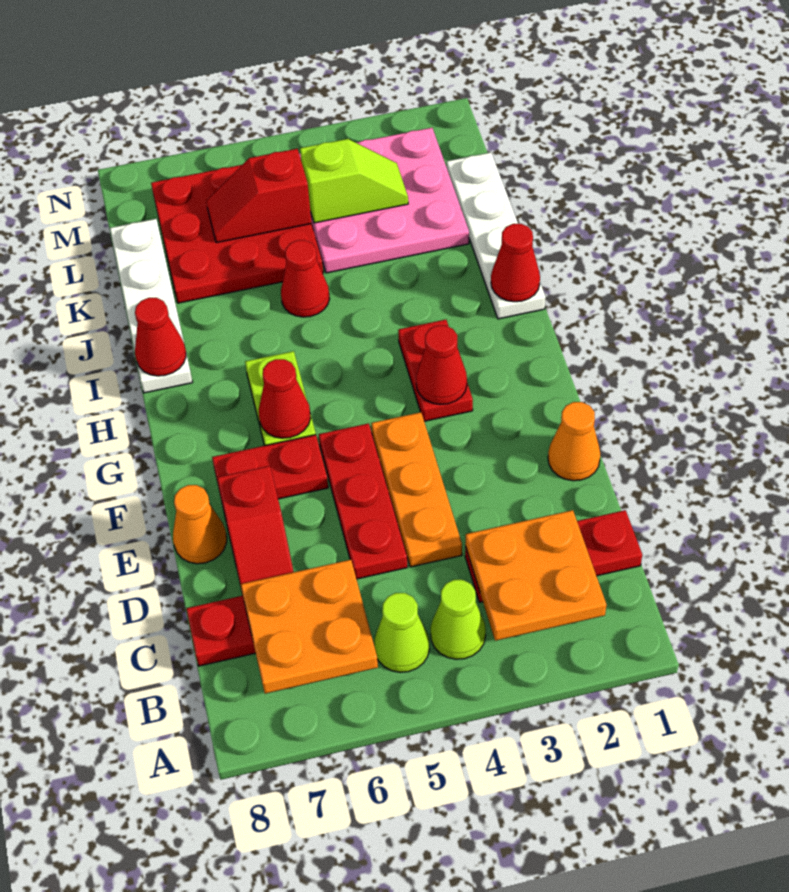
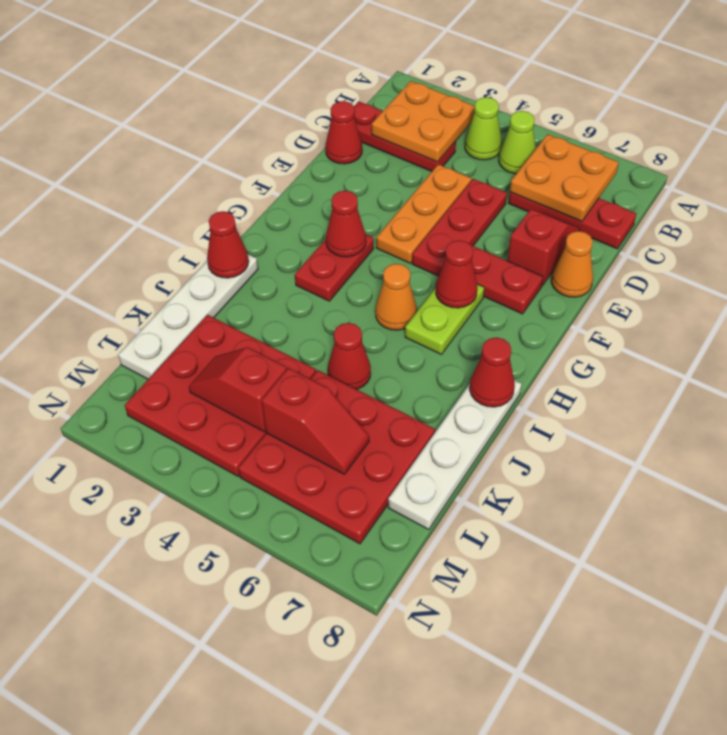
none -> red cone D1 level 1
orange cone E1 level 1 -> orange cone H5 level 1
pink plate K2:M4 level 1 -> red plate K2:M4 level 1
lime slope L3:L4 level 2 top 4 -> red slope L3:L4 level 2 top 4

